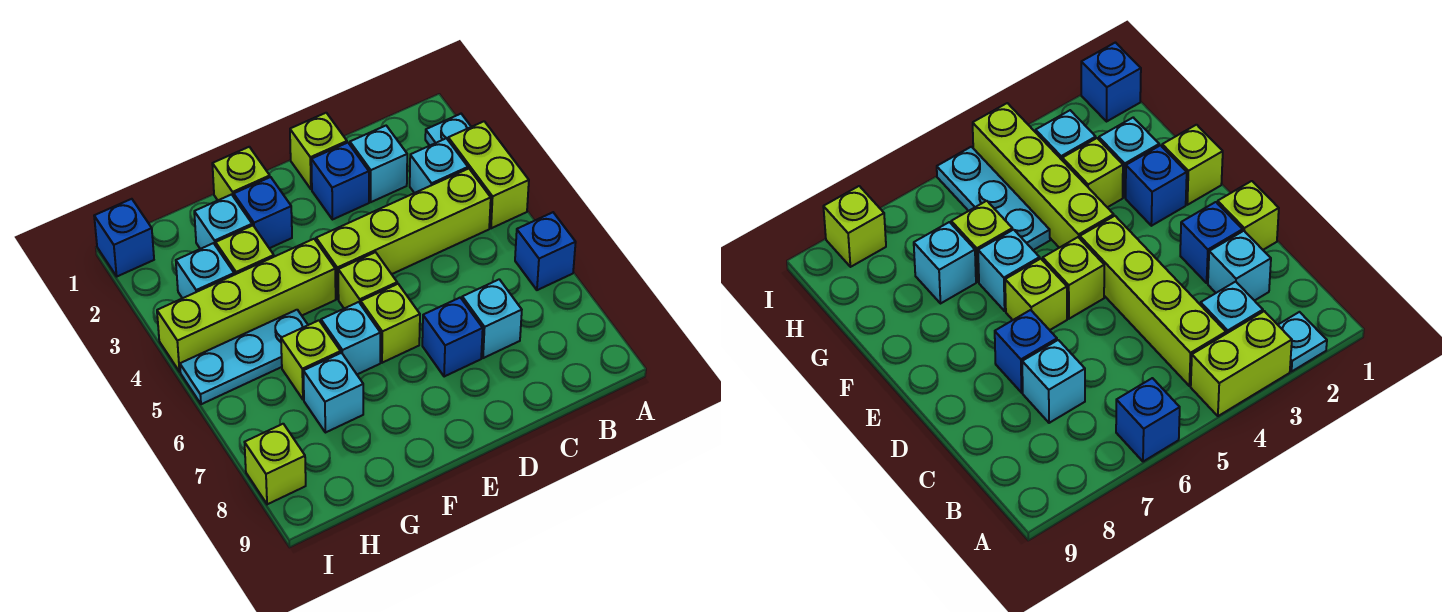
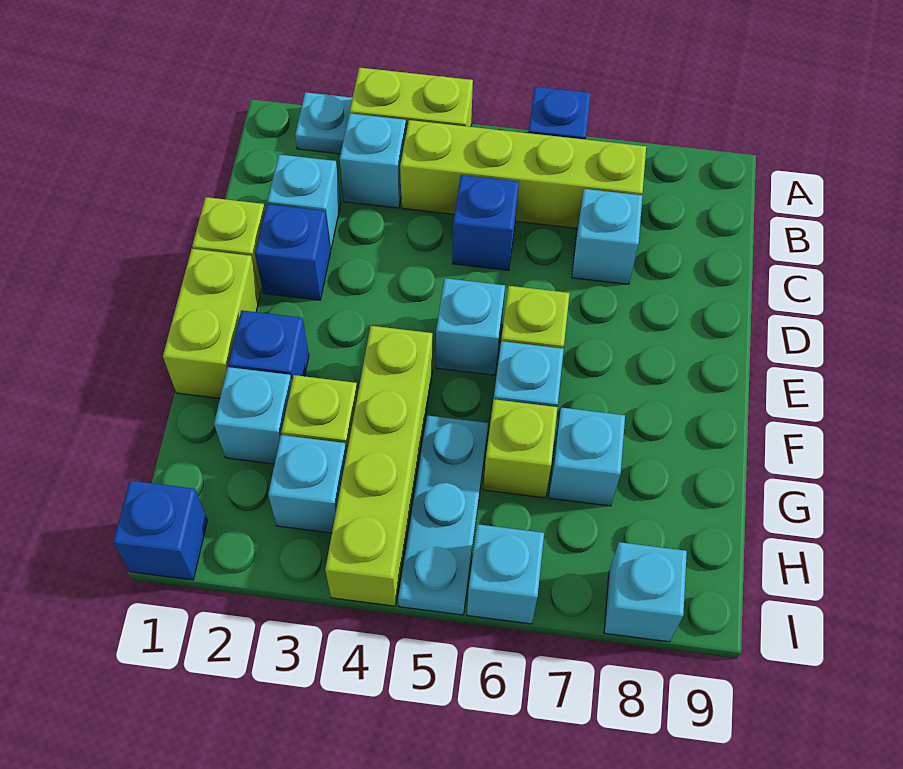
lime brick B4:E4 level 1 -> lime brick B4:B7 level 1
blue brick D7 level 1 -> blue brick C5 level 1
lime brick E5 level 1 -> cyan brick E5 level 1
lime brick F1 level 1 -> lime brick E1:F1 level 1
none -> cyan brick I6 level 1
lime brick I8 level 1 -> cyan brick I8 level 1

